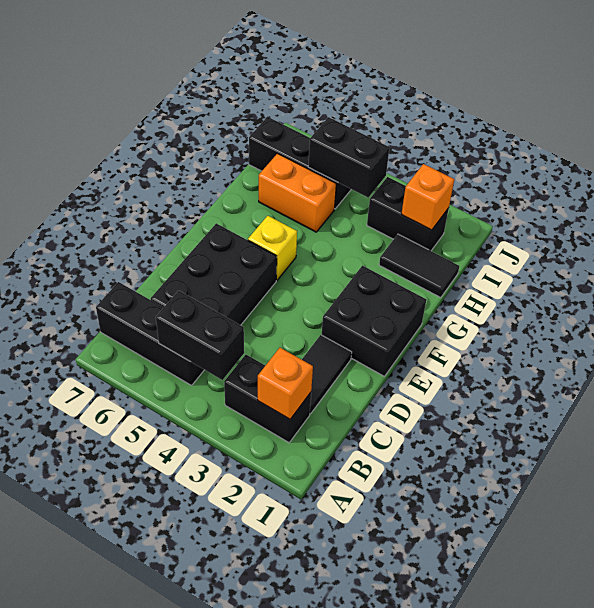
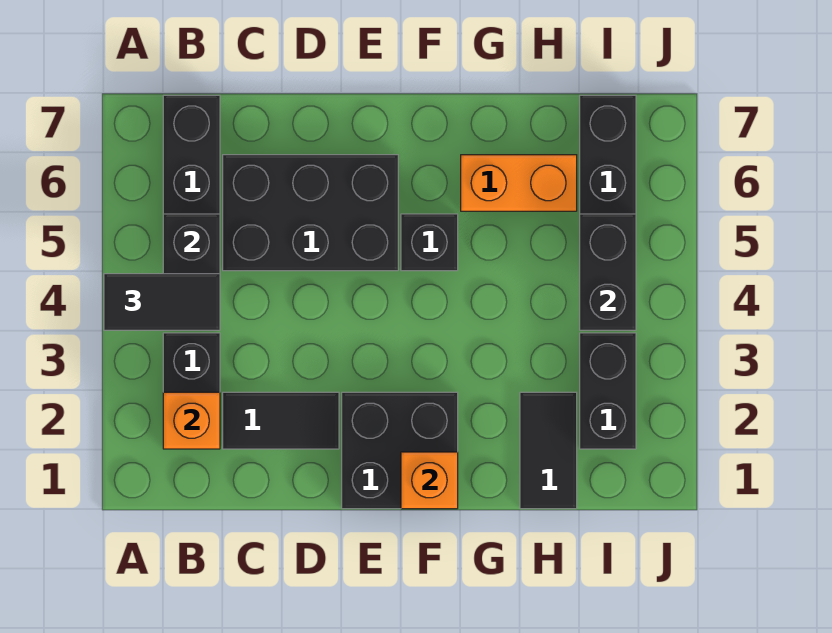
none -> black tile A4:B4 level 3
yellow brick F5 level 1 -> black brick F5 level 1
orange brick H5:H6 level 1 -> orange brick G6:H6 level 1
orange brick I2 level 2 -> orange brick F1 level 2

